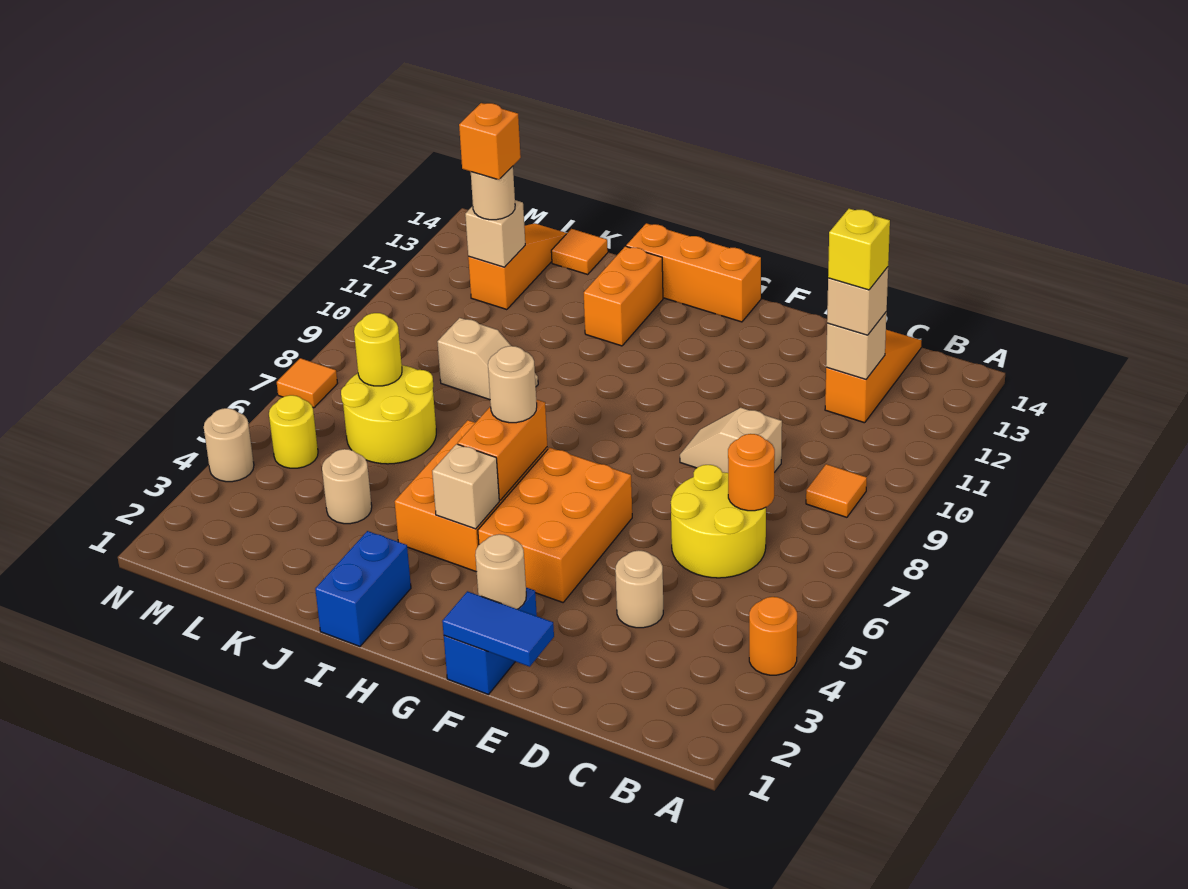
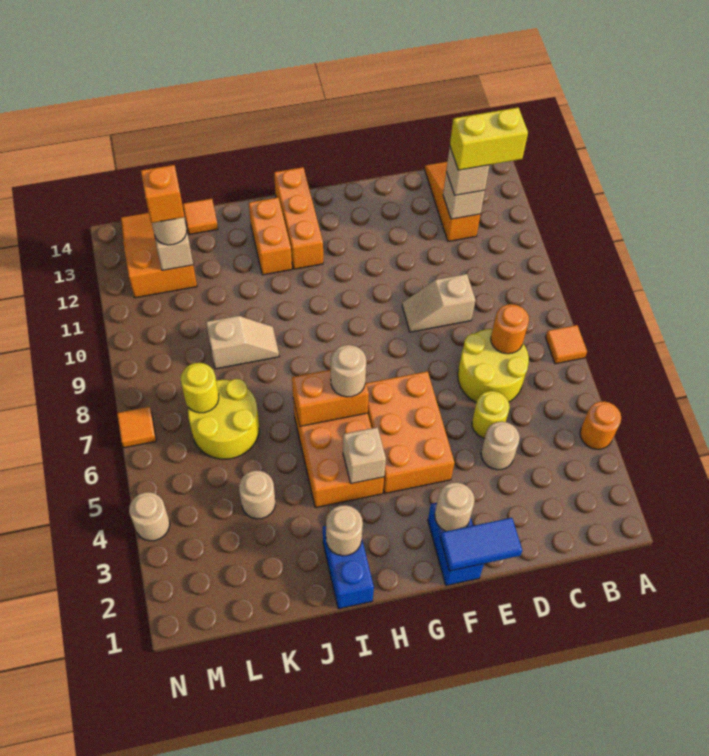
orange tile B9 level 1 -> orange tile A7 level 1
yellow brick C12 level 4 -> yellow brick B12:C12 level 4
orange brick G14:I14 level 1 -> orange brick H12:H14 level 1
orange brick H5:H6 level 2 -> orange brick H6:I6 level 2
none -> tan round brick I2 level 2
orange slope L12:L14 level 1 top 12 -> orange slope L12:M14 level 1 top 12
yellow round brick M5 level 1 -> yellow round brick D5 level 1

